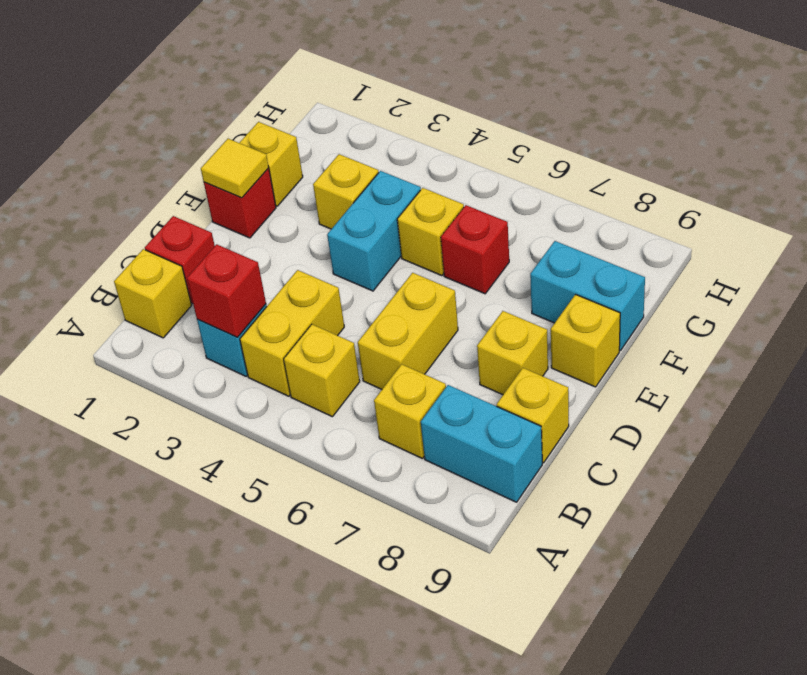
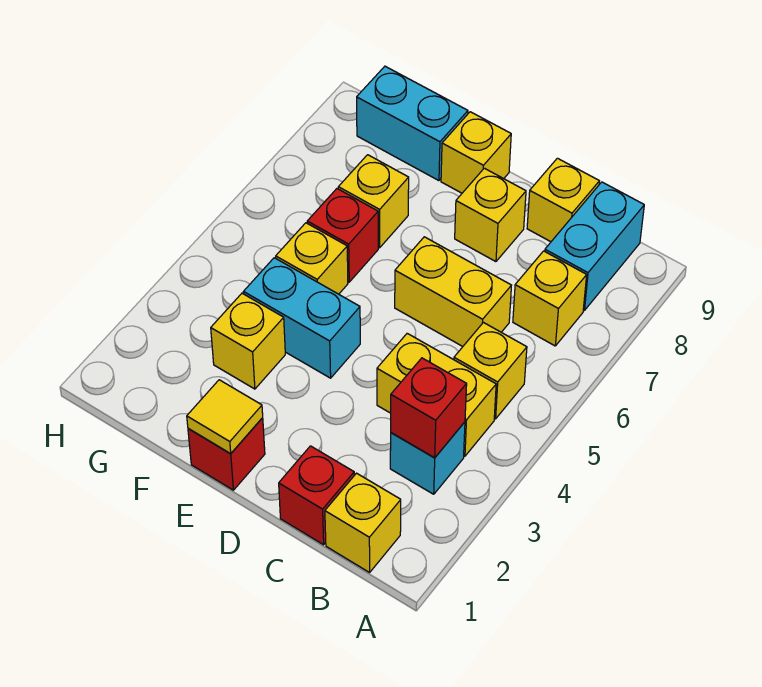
yellow brick F1 level 1 -> yellow brick F7 level 1
cyan brick F8:F9 level 1 -> cyan brick F9:G9 level 1

